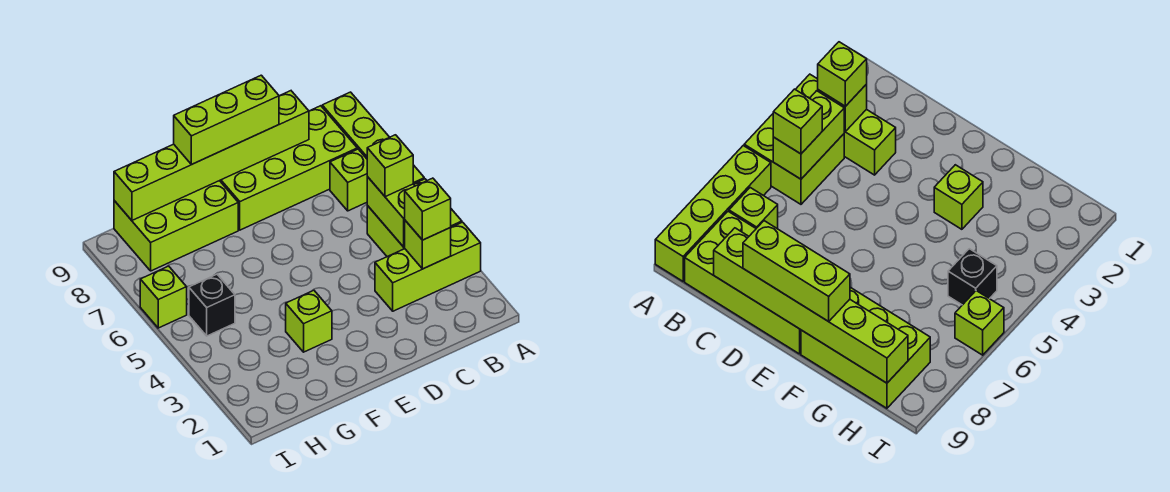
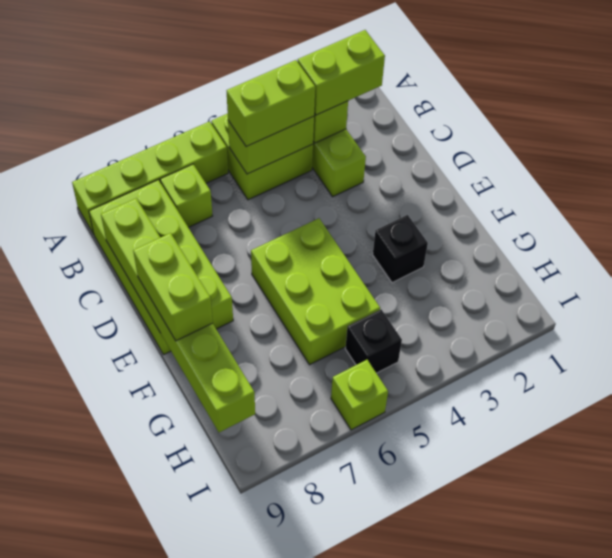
lime brick B3 level 3 -> lime brick B2:B3 level 3
lime brick B5 level 3 -> lime brick B4:B5 level 3
lime brick D9:F9 level 3 -> lime brick E9:F9 level 3
lime brick F3 level 1 -> black brick F3 level 1
lime brick F8:H9 level 1 -> lime brick E5:G6 level 1

